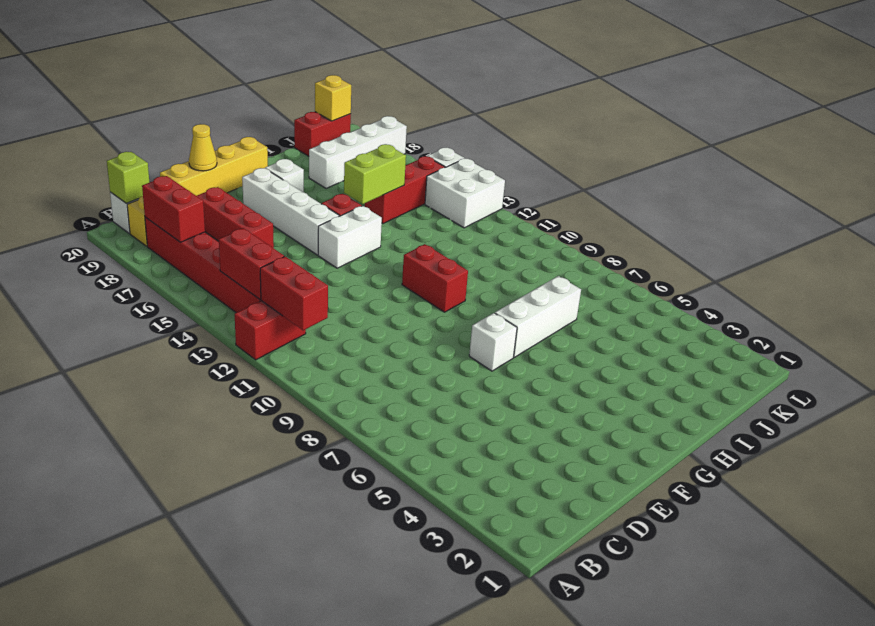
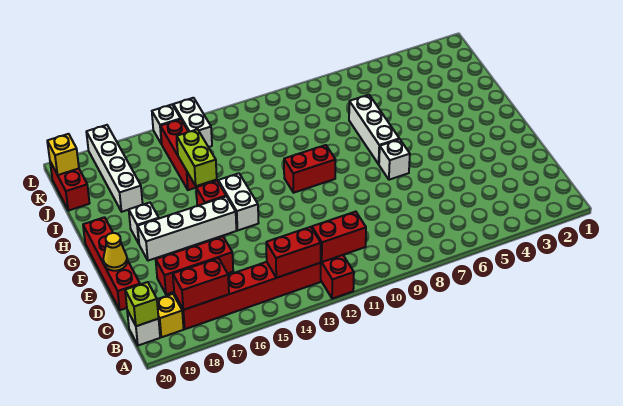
yellow brick D20:G20 level 1 -> red brick D20:G20 level 1
white brick K13:L14 level 1 -> white brick K14:L14 level 1

